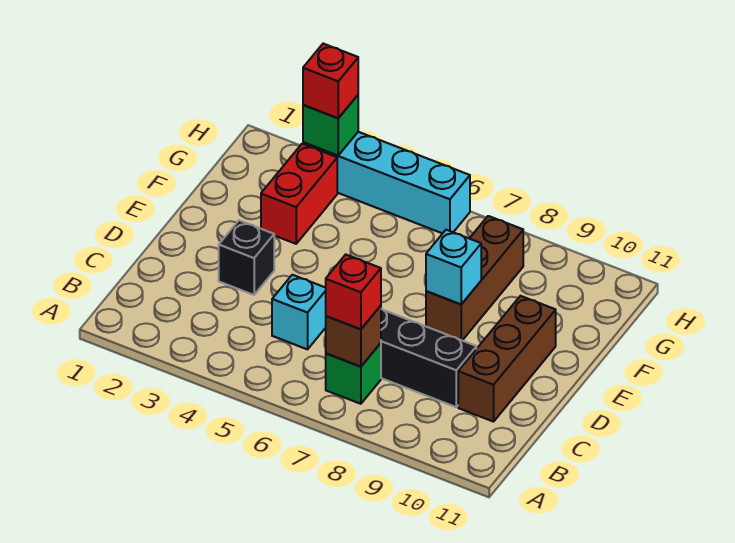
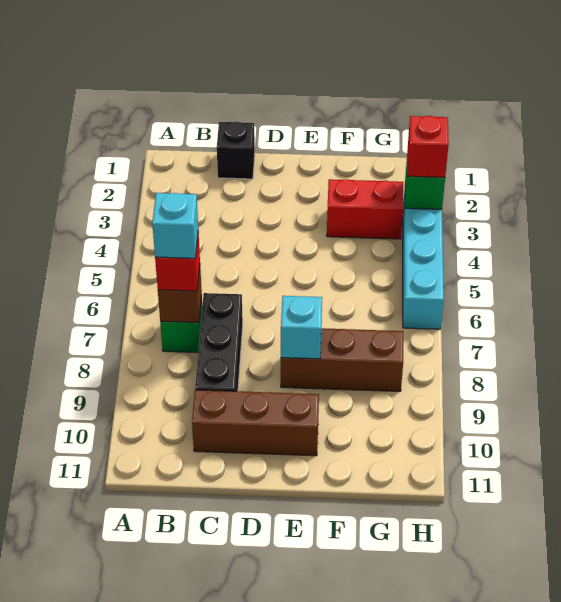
cyan brick C5 level 1 -> cyan brick B7 level 4
black brick D3 level 1 -> black brick C1 level 1

